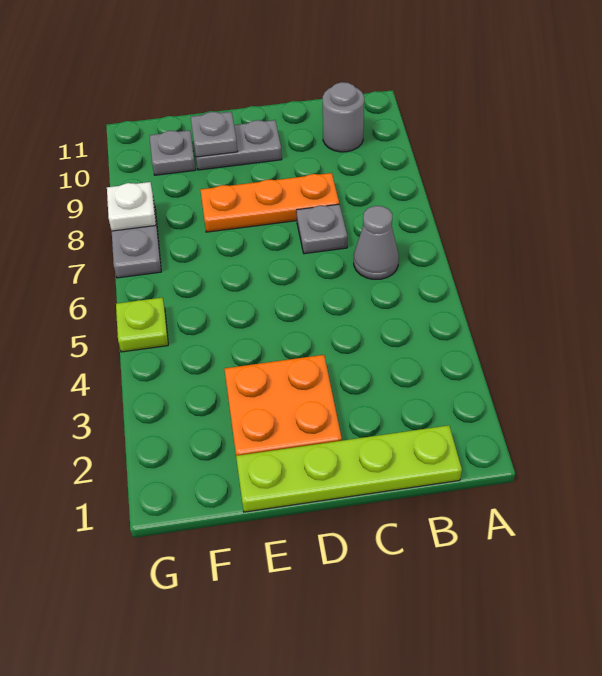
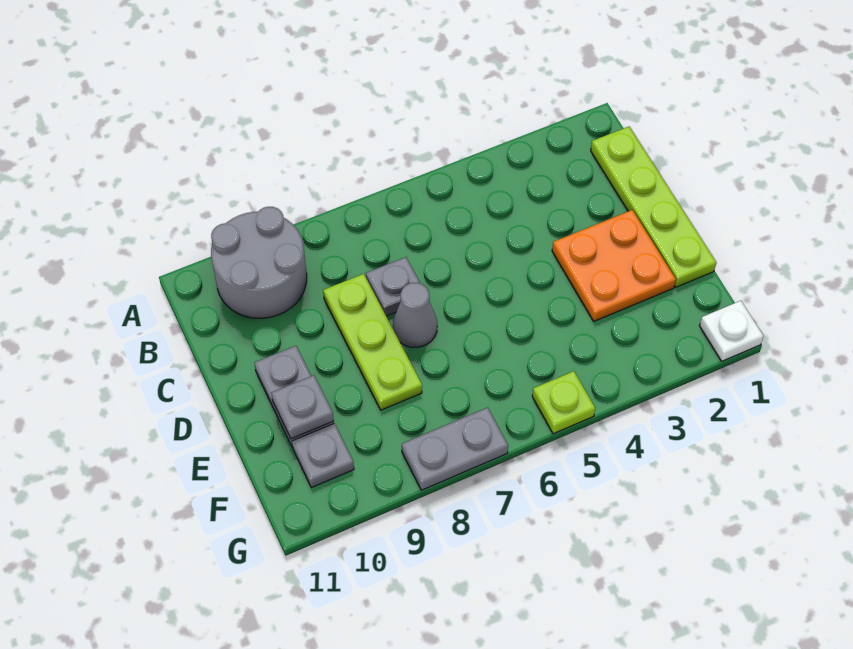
grey cone B6 level 1 -> grey cone D7 level 1
grey round brick B10 level 1 -> grey round brick A9:B10 level 1
orange plate C8:E8 level 1 -> lime plate C8:E8 level 1
white plate G8 level 2 -> white plate G1 level 1

